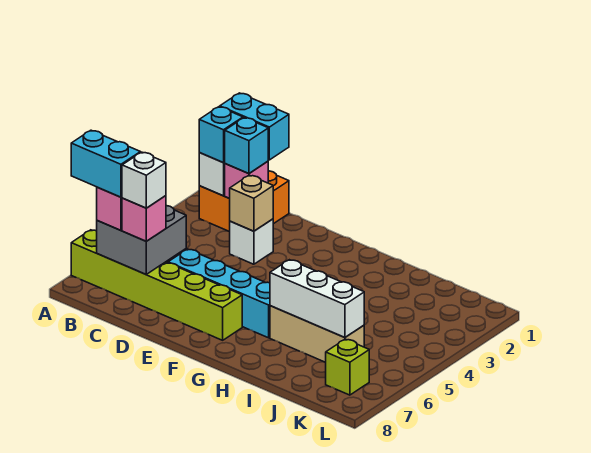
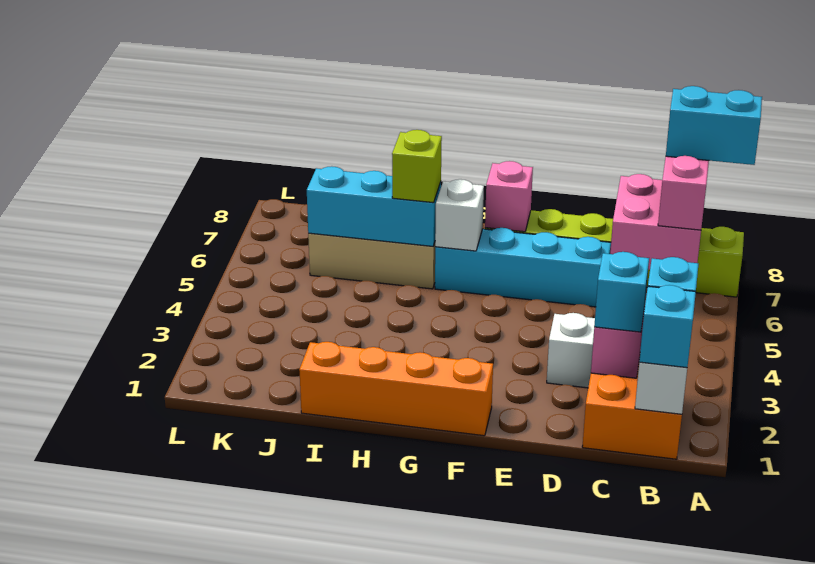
cyan brick B1:C1 level 3 -> cyan brick B1 level 3
grey brick B6:C7 level 2 -> pink brick B6:C7 level 2
pink brick C7 level 3 -> pink brick F7 level 2
white brick C7 level 4 -> white brick G6 level 2
tan brick D3 level 2 -> none
none -> orange brick F1:I1 level 1
white brick H6:J6 level 2 -> cyan brick H6:J6 level 2
lime brick K7 level 1 -> lime brick H6 level 3

